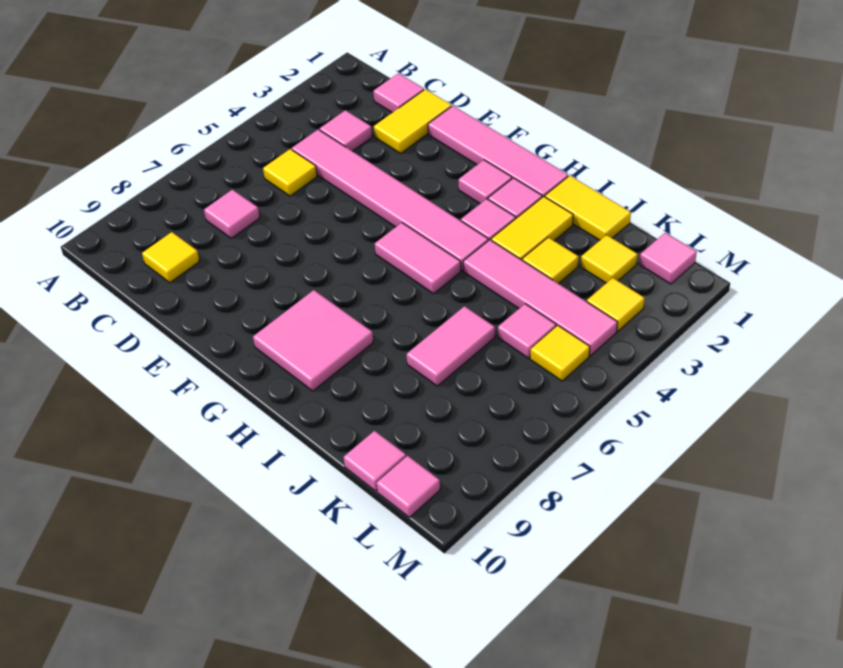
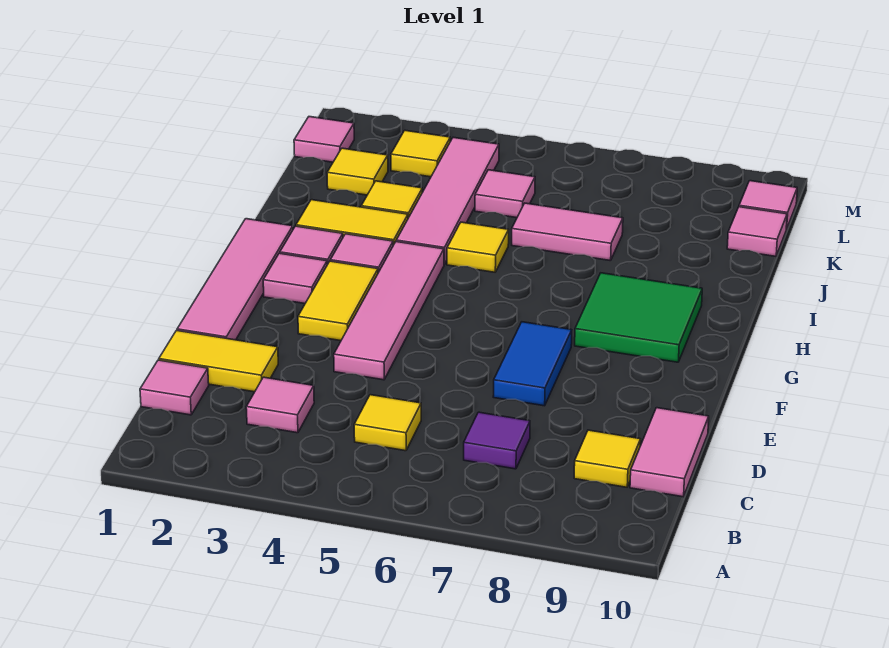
pink tile C4:H4 level 1 -> pink tile E4:H4 level 1
pink tile C7 level 1 -> purple tile C7 level 1
none -> blue tile E7:F7 level 1
pink tile G5:H5 level 1 -> pink tile C10:D10 level 1
pink tile G8:H9 level 1 -> green tile G8:H9 level 1
yellow tile I1:J1 level 1 -> yellow tile F3:G3 level 1
yellow tile L5 level 1 -> yellow tile I5 level 1

